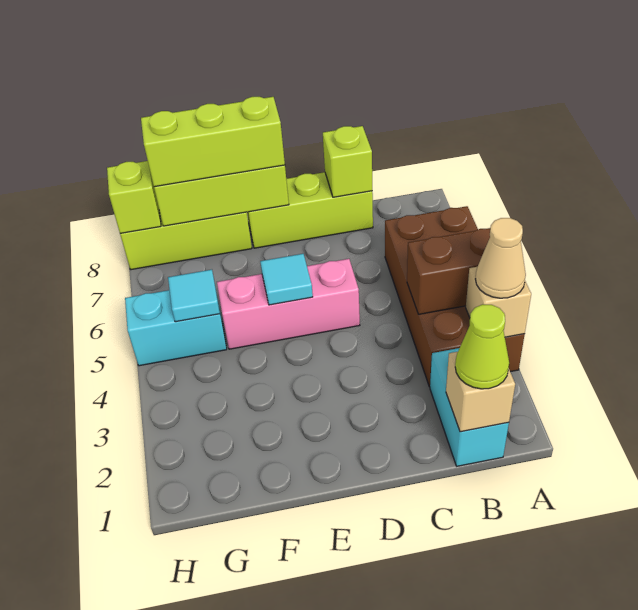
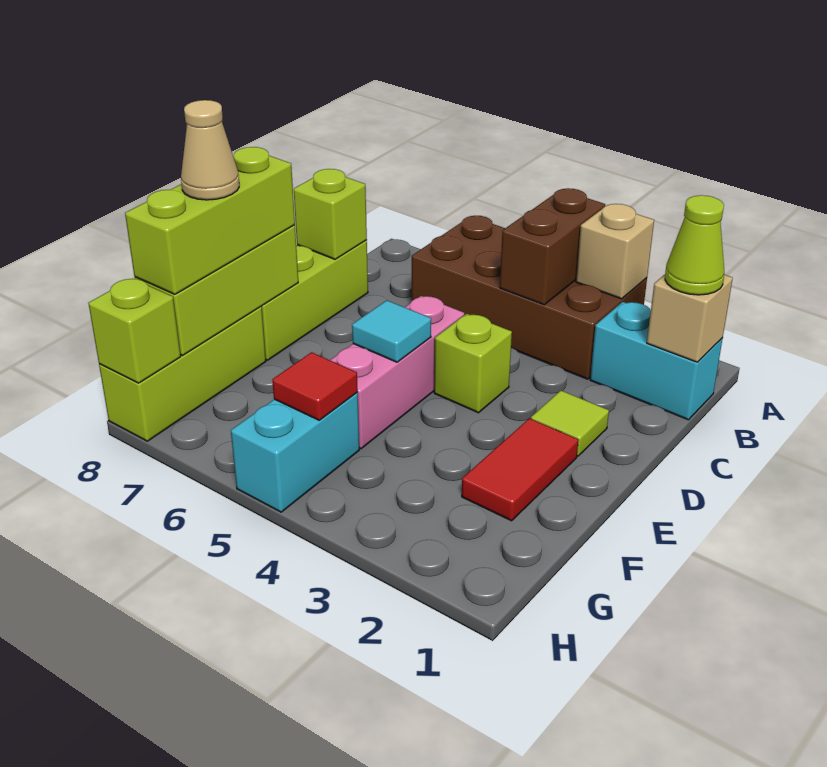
tan cone A3 level 3 -> tan cone F8 level 4
none -> lime tile D2 level 1
none -> lime brick D4 level 1
none -> red tile E2:F2 level 1
cyan tile G5 level 2 -> red tile G5 level 2

